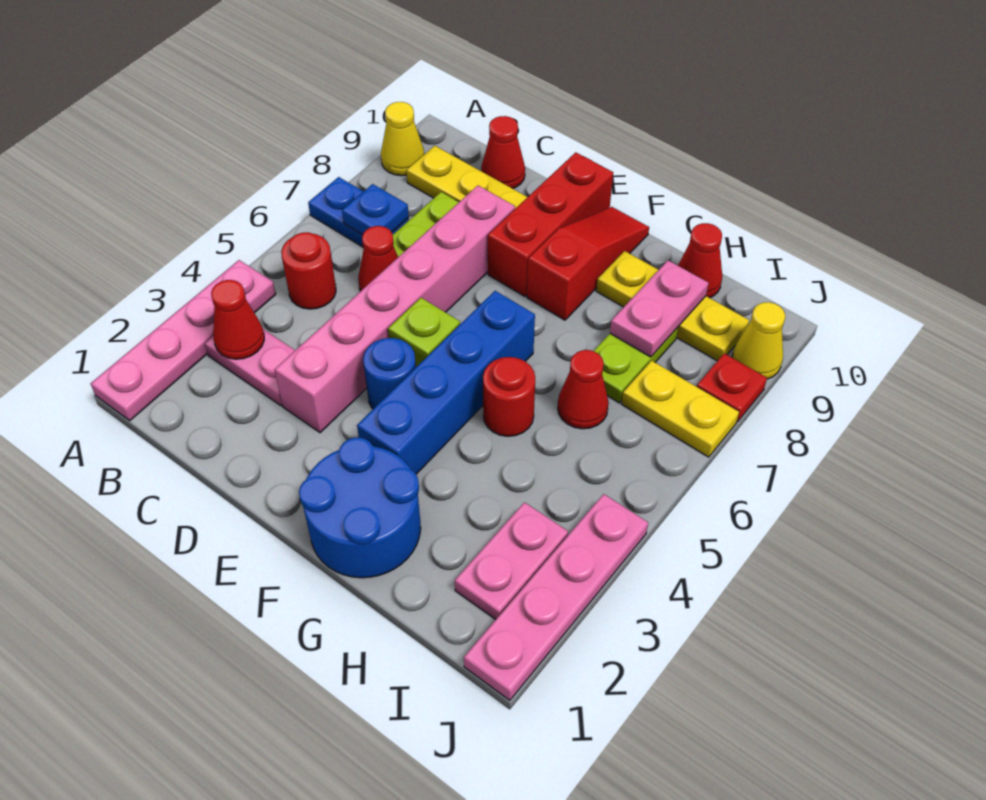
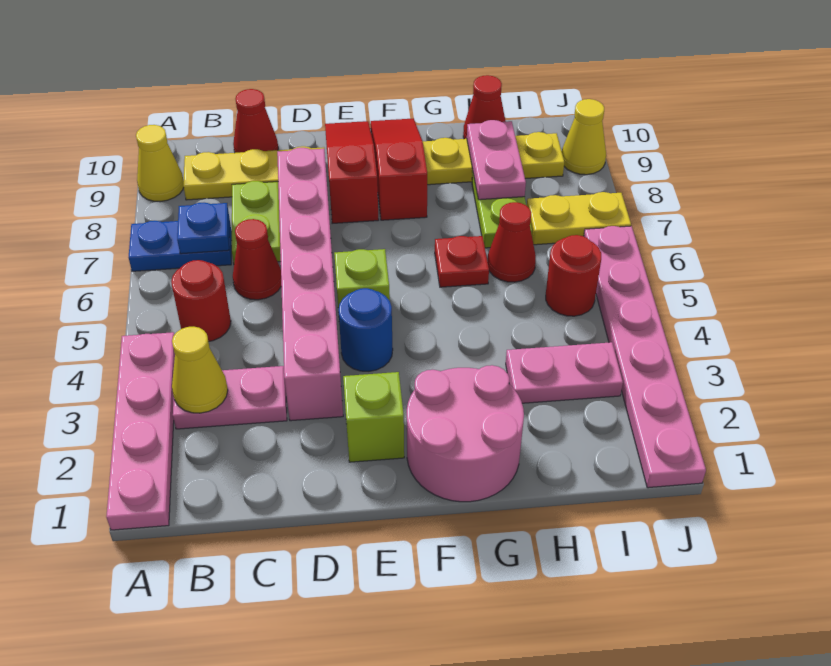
red cone B3 level 2 -> yellow cone B3 level 2
none -> lime brick E2 level 1
red brick E8:E10 level 1 -> red slope E8:E10 level 1 top 8
blue round brick F1:G2 level 1 -> pink round brick F1:G2 level 1
blue brick F3:F6 level 1 -> none
red round brick G5 level 1 -> red round brick I5 level 1
pink plate I2:I3 level 1 -> pink plate H3:I3 level 1
pink plate J1:J4 level 1 -> pink plate J1:J6 level 1
red plate J8 level 1 -> red plate G6 level 1

